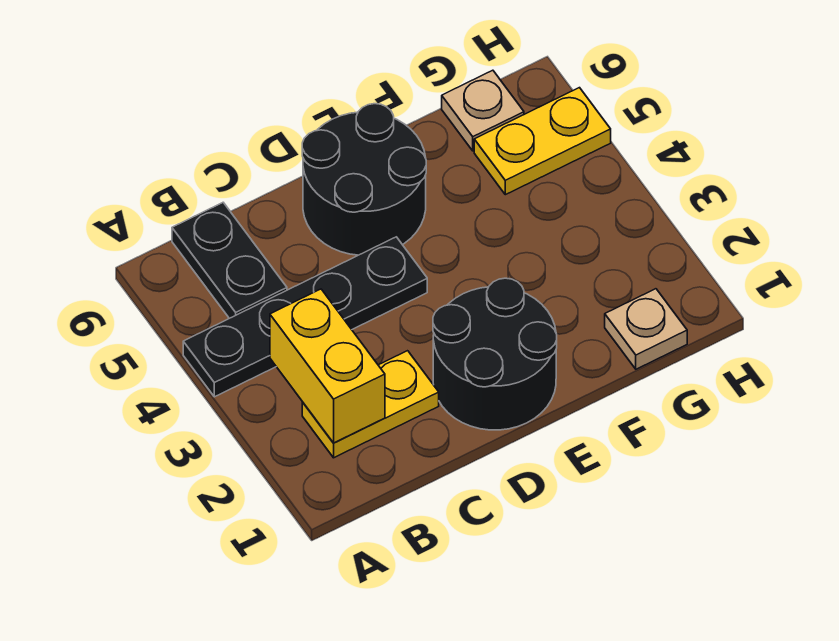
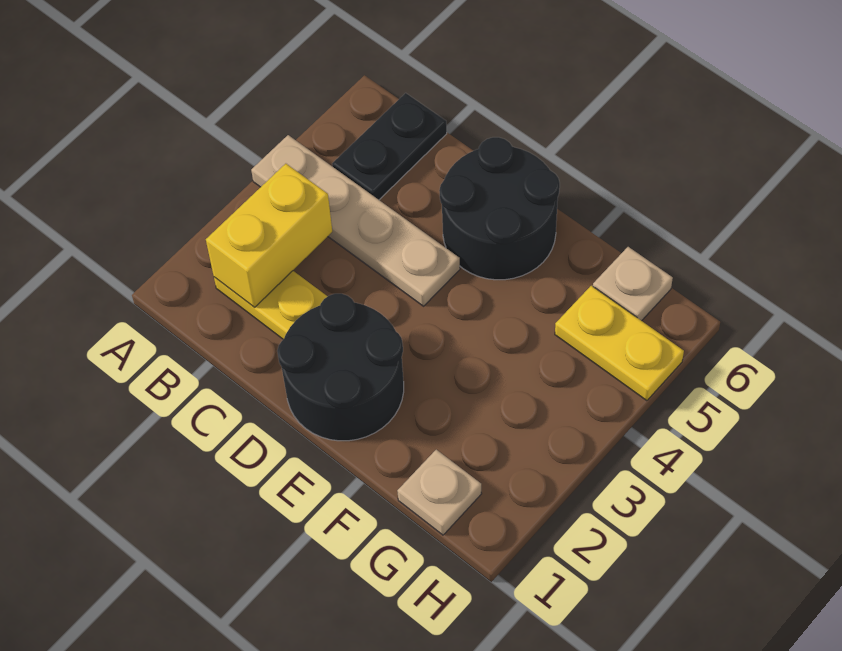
black plate A4:D4 level 1 -> tan plate A4:D4 level 1

